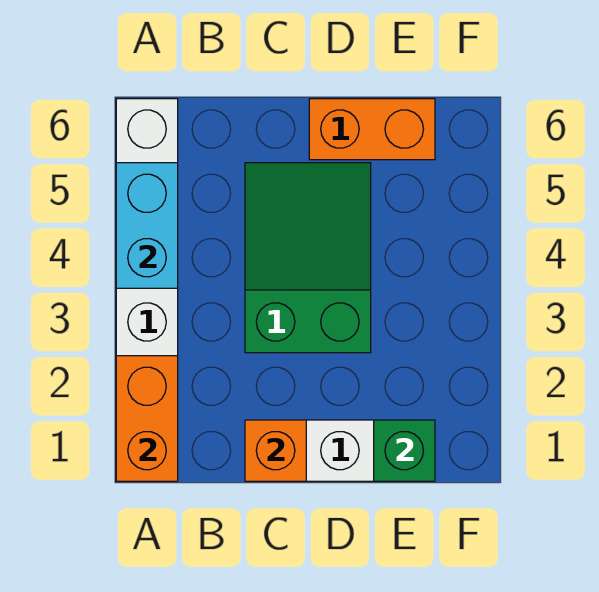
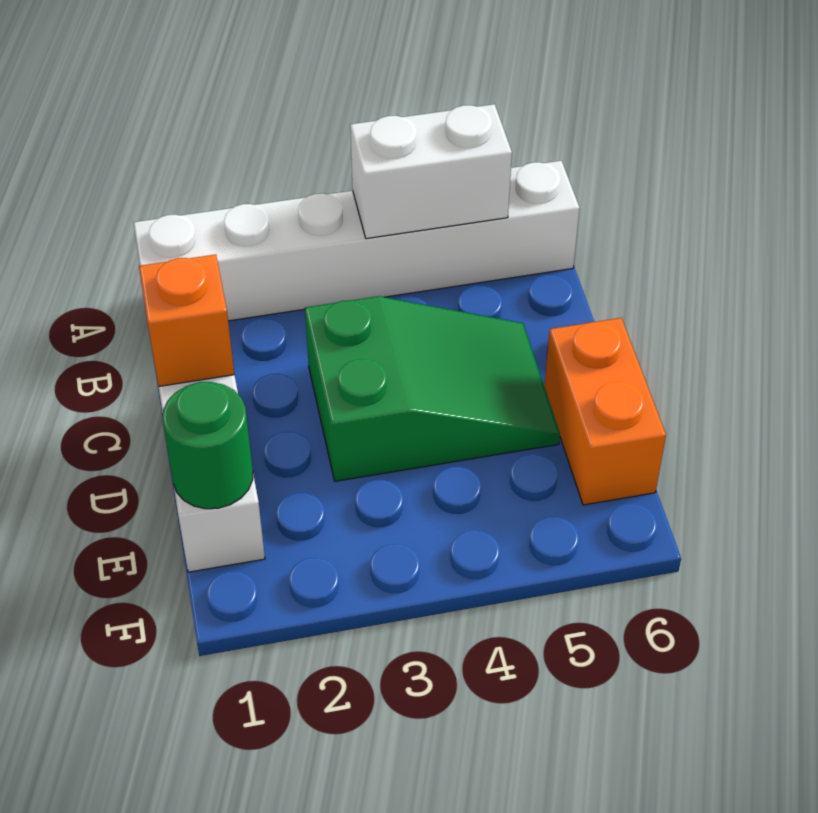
orange brick A1:A2 level 2 -> none
cyan brick A4:A5 level 2 -> white brick A4:A5 level 2
green brick E1 level 2 -> green round brick E1 level 2

